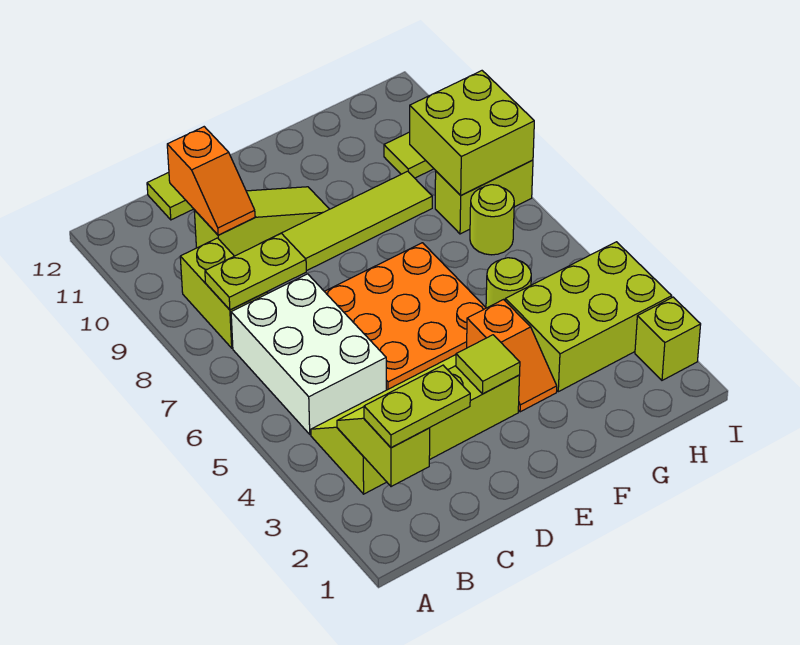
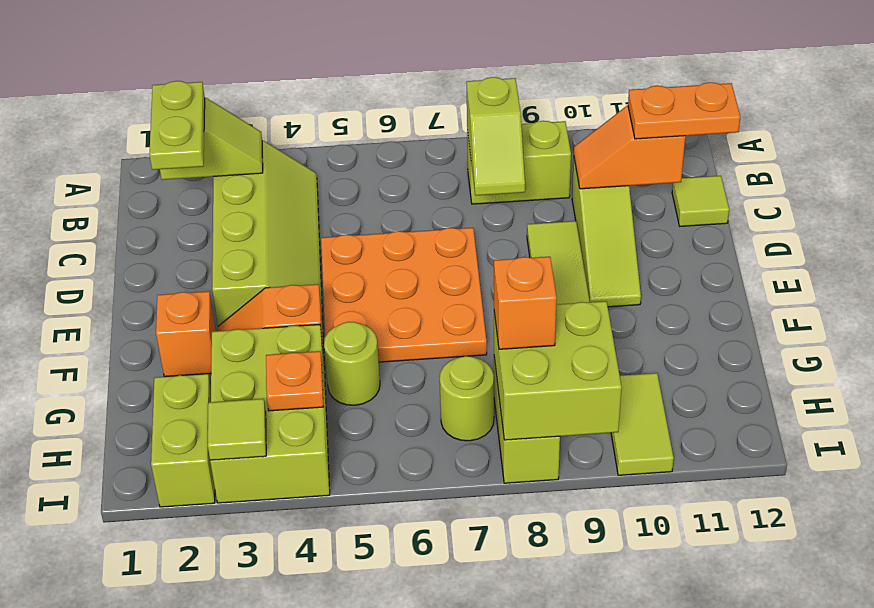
white brick B5:C7 level 1 -> none
lime plate B8:C8 level 2 -> lime slope B8:C8 level 2 top B
none -> orange plate C11:C12 level 3
lime tile E3 level 2 -> lime tile I3 level 2
none -> orange brick F2 level 1
none -> orange plate H4 level 2
none -> orange brick H8 level 3
lime brick I2 level 1 -> lime brick H2:I2 level 1

